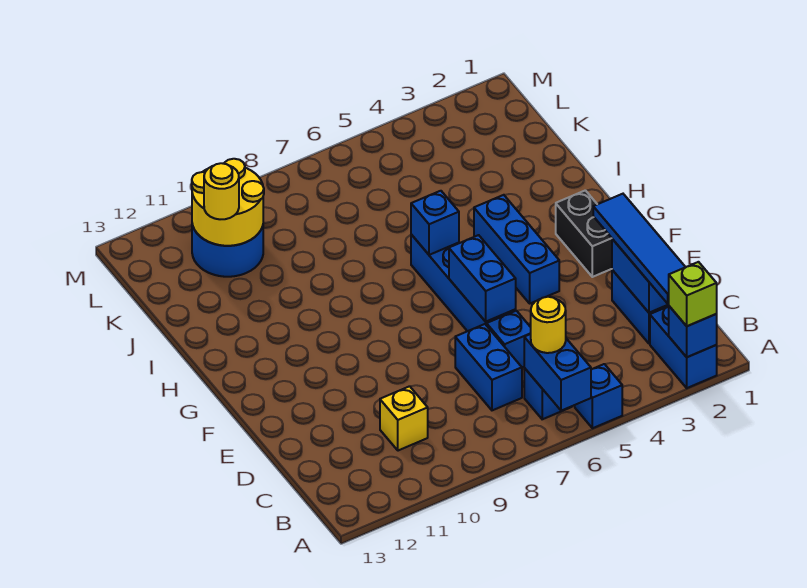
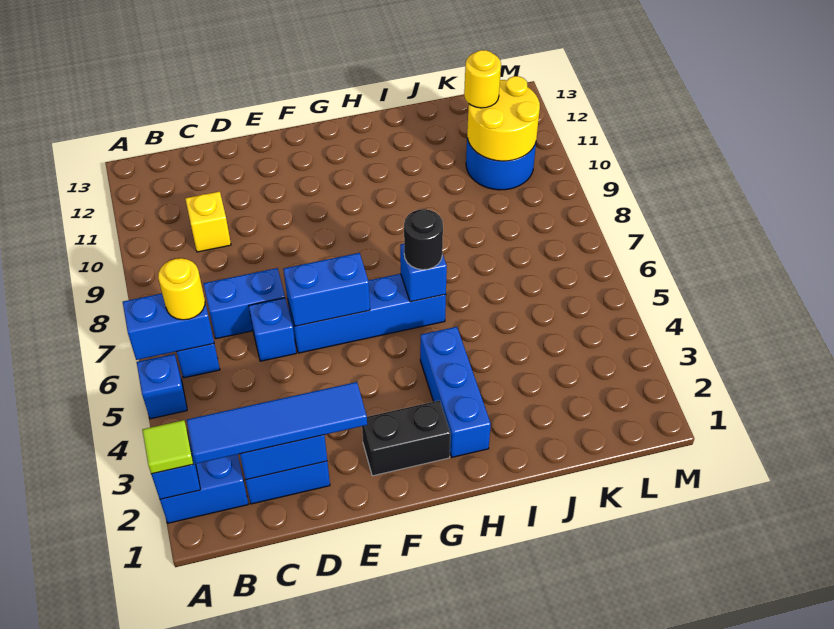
lime brick A2 level 3 -> lime tile A2 level 3
blue brick F4:H4 level 1 -> blue brick H2:H4 level 1
none -> black round brick H6 level 3

